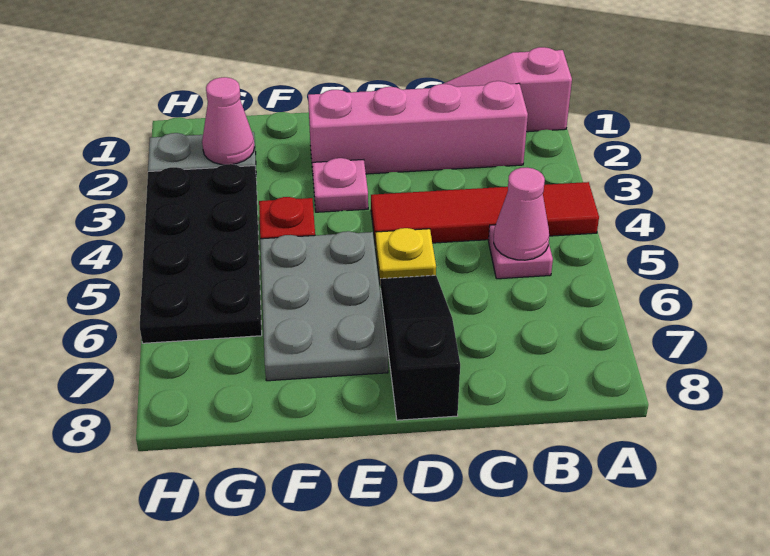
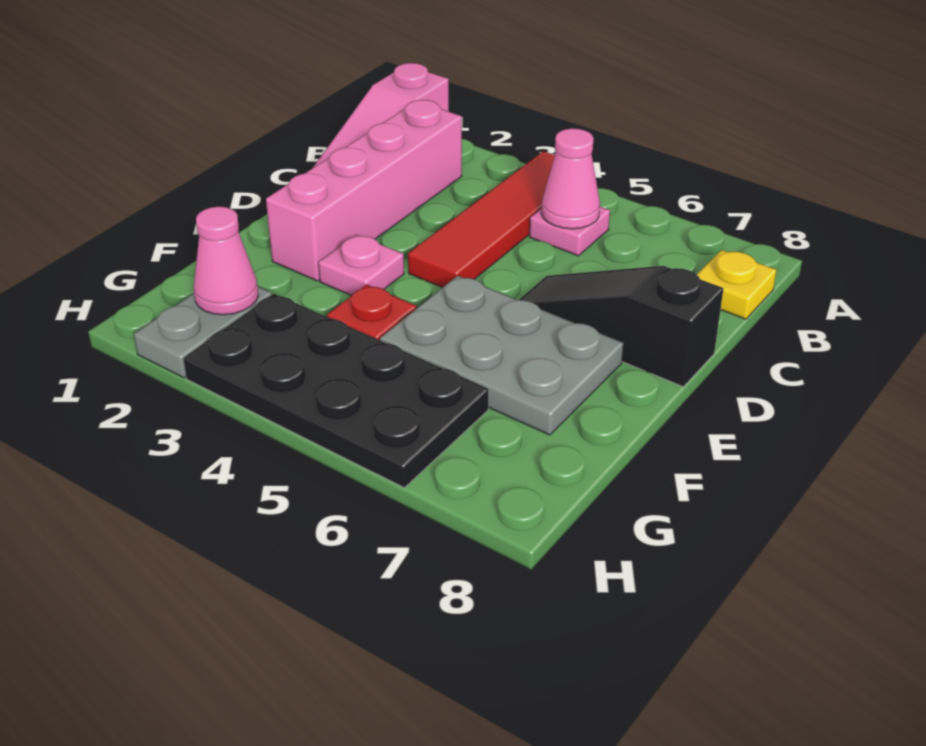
yellow plate D5 level 1 -> yellow plate B8 level 1

